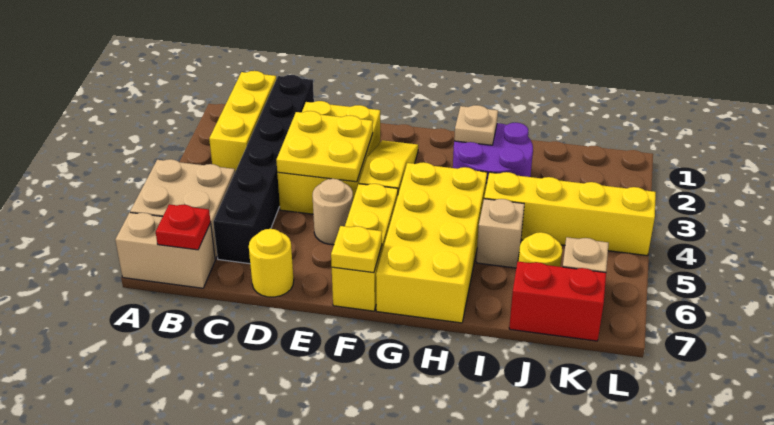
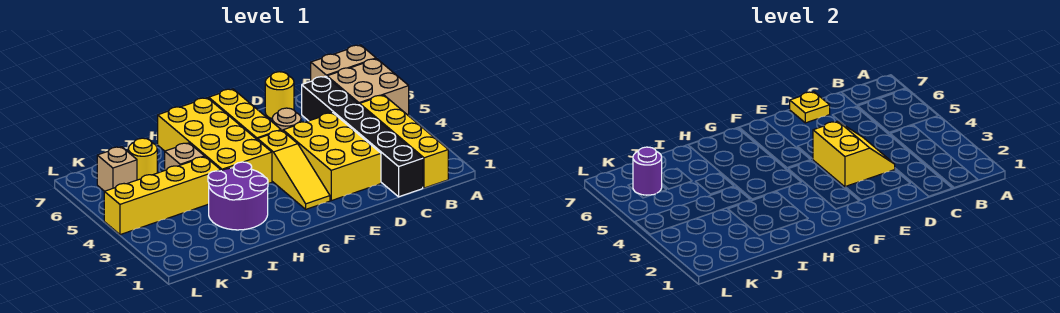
yellow brick B1:B3 level 1 -> yellow brick B1:B4 level 1
red plate B7 level 2 -> none
yellow plate D3:E4 level 2 -> yellow slope D3:E4 level 2 top E
yellow plate F7 level 2 -> yellow plate D7 level 2
tan plate H2 level 2 -> none
red brick J7:K7 level 1 -> none
none -> purple round brick K6 level 2

